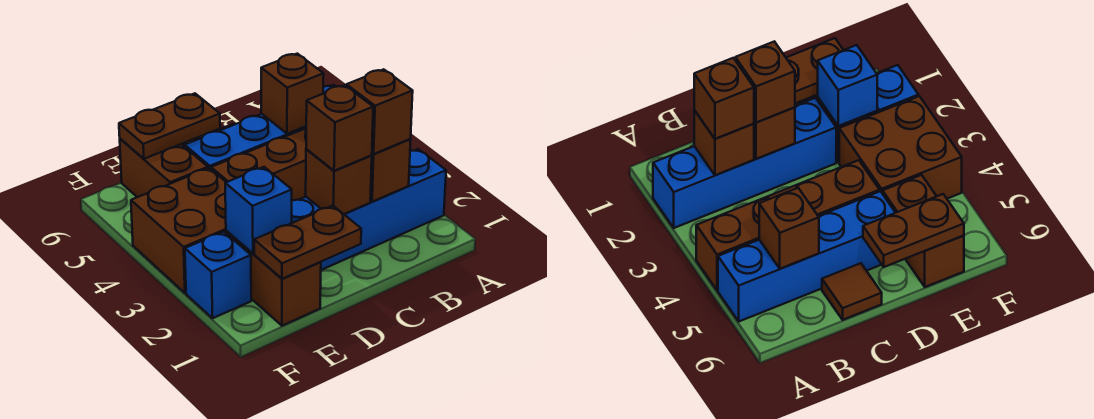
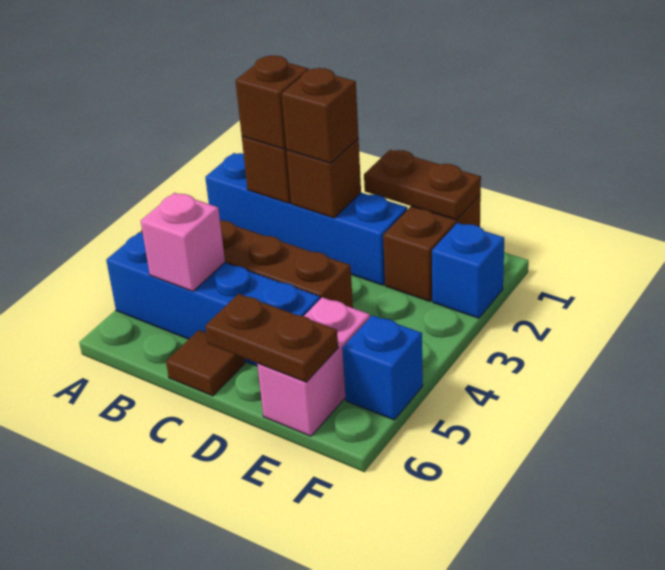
brown brick B5 level 2 -> pink brick B5 level 2
blue brick E2 level 2 -> blue brick F5 level 1
brown brick E3:F4 level 1 -> none
brown brick E5:E6 level 1 -> pink brick E5:E6 level 1

